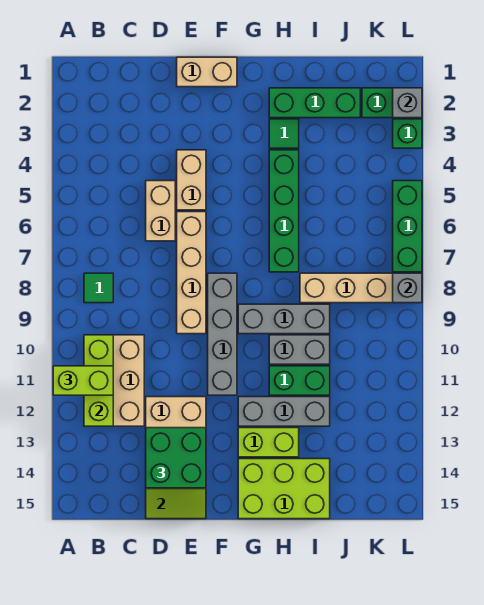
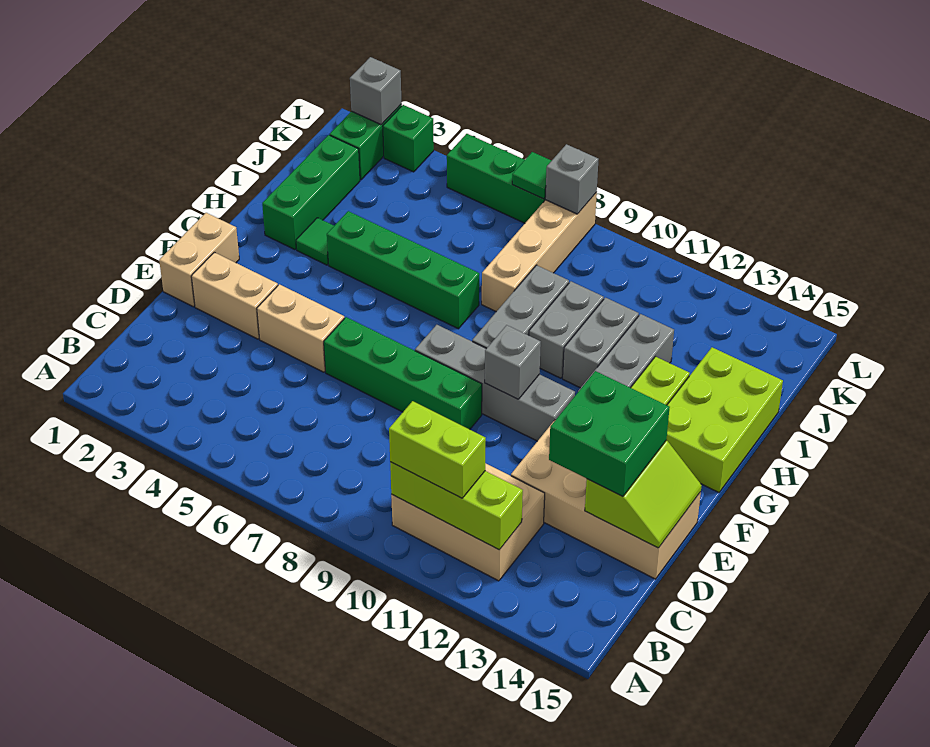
lime brick A11:B11 level 3 -> lime brick B10:B11 level 3
green tile B8 level 1 -> green tile L7 level 2
tan brick D5:D6 level 1 -> tan brick E2:E3 level 1
tan brick E6:E9 level 1 -> green brick E6:E9 level 1
none -> grey brick F10 level 2
green brick H11:I11 level 1 -> grey brick H11:I11 level 1

